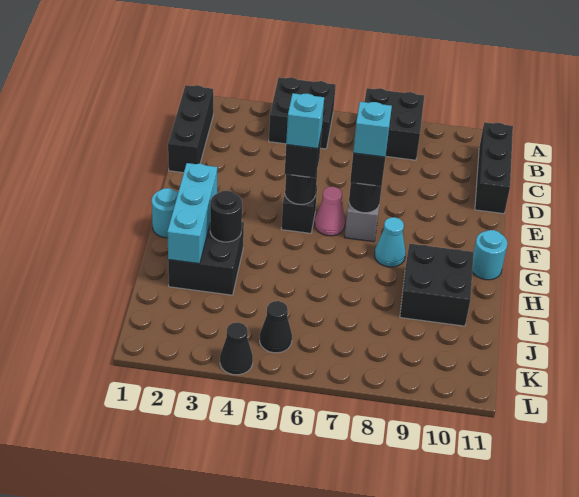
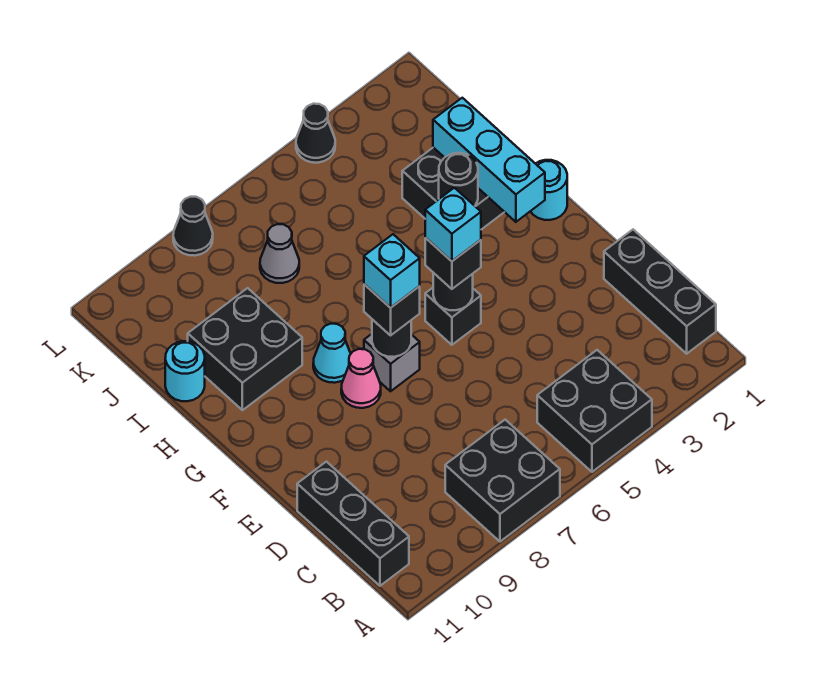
pink cone F6 level 1 -> pink cone F8 level 1
cyan round brick G11 level 1 -> cyan round brick I11 level 1
none -> grey cone J7 level 1
black cone K5 level 1 -> black cone L8 level 1

